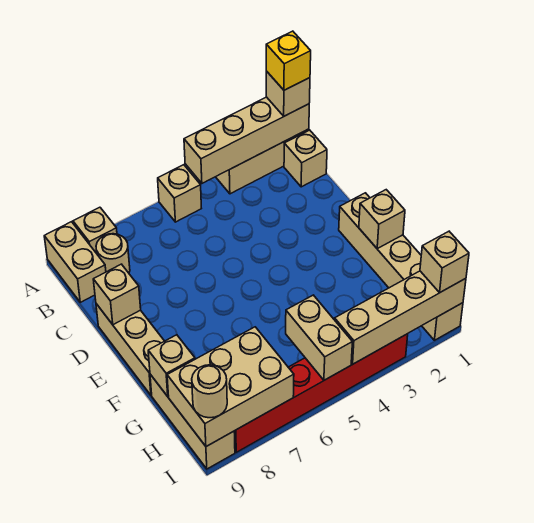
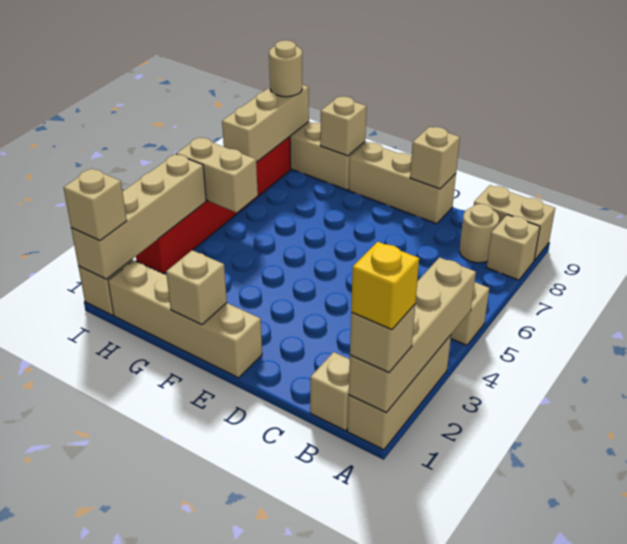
tan brick H7:I9 level 2 -> tan brick I7:I9 level 2

